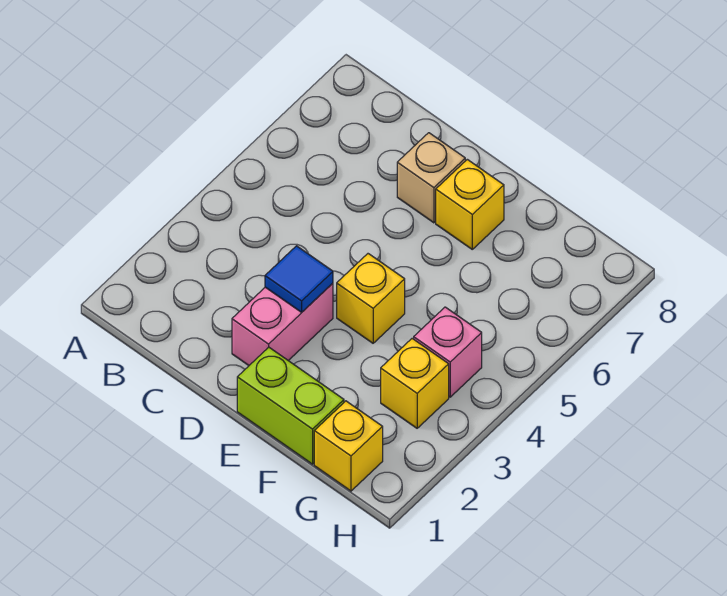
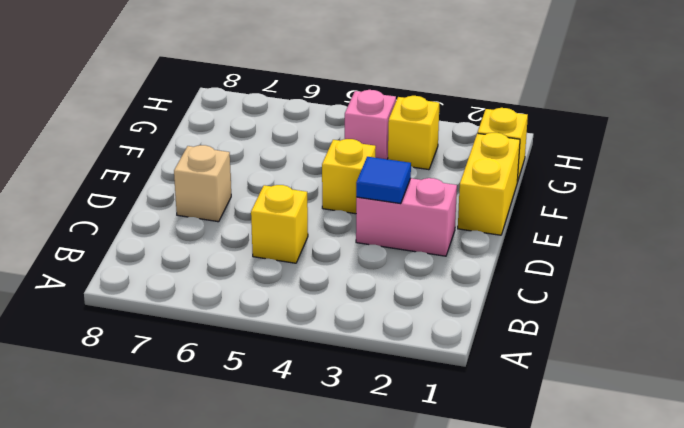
lime brick E1:F1 level 1 -> yellow brick E1:F1 level 1
yellow brick E7 level 1 -> yellow brick C5 level 1

